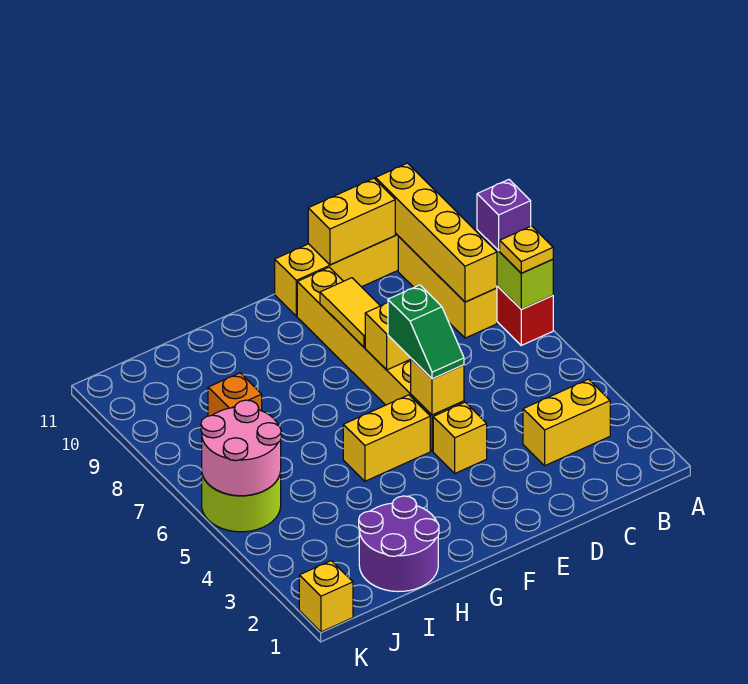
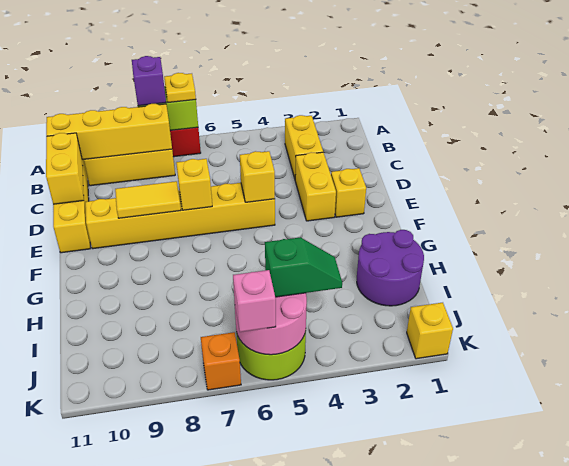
yellow brick E4 level 1 -> yellow brick E2 level 1
green slope E5:E6 level 3 top 6 -> green slope J4:J5 level 3 top 5
yellow brick F5:G5 level 1 -> yellow brick D3:E3 level 1
orange brick I8 level 1 -> orange brick K7 level 1
none -> pink brick K6 level 3

